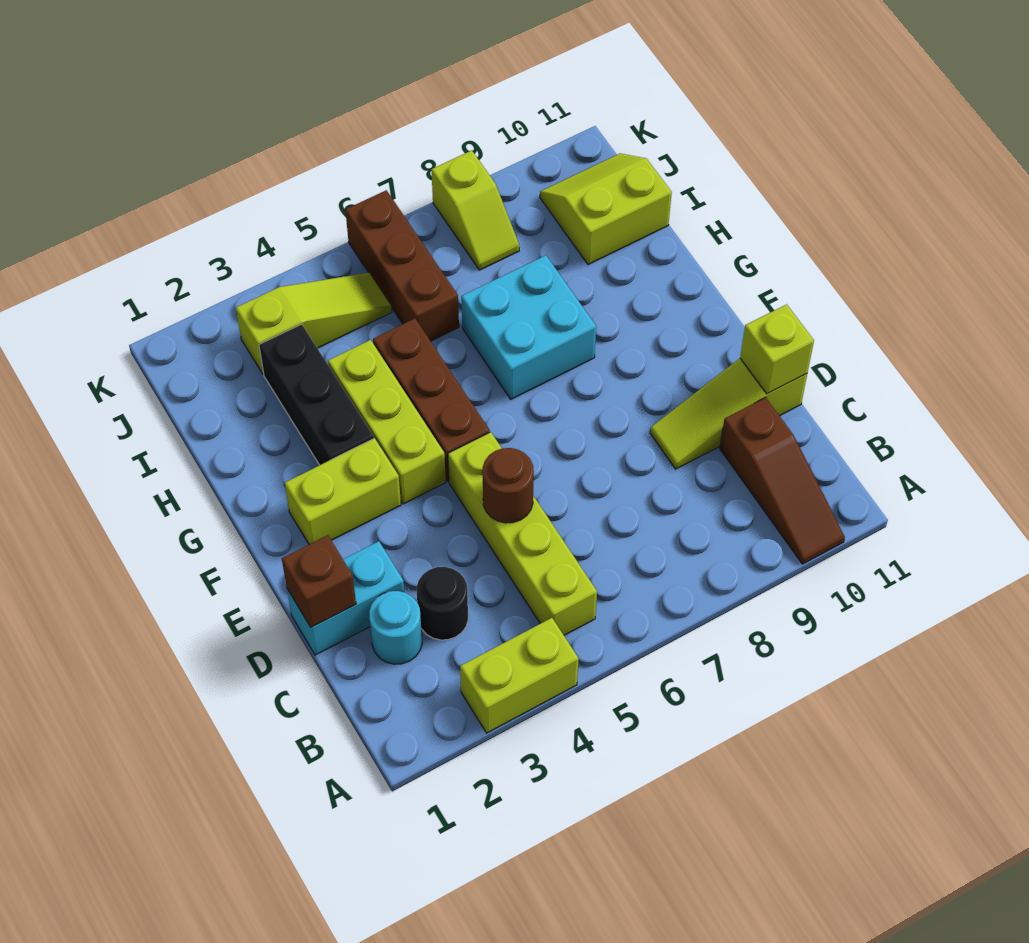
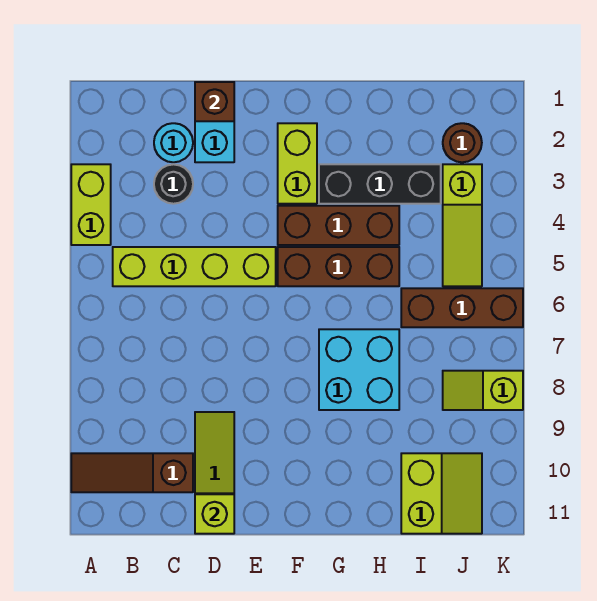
brown round brick D5 level 2 -> brown round brick J2 level 1
lime brick F4:H4 level 1 -> brown brick F4:H4 level 1

